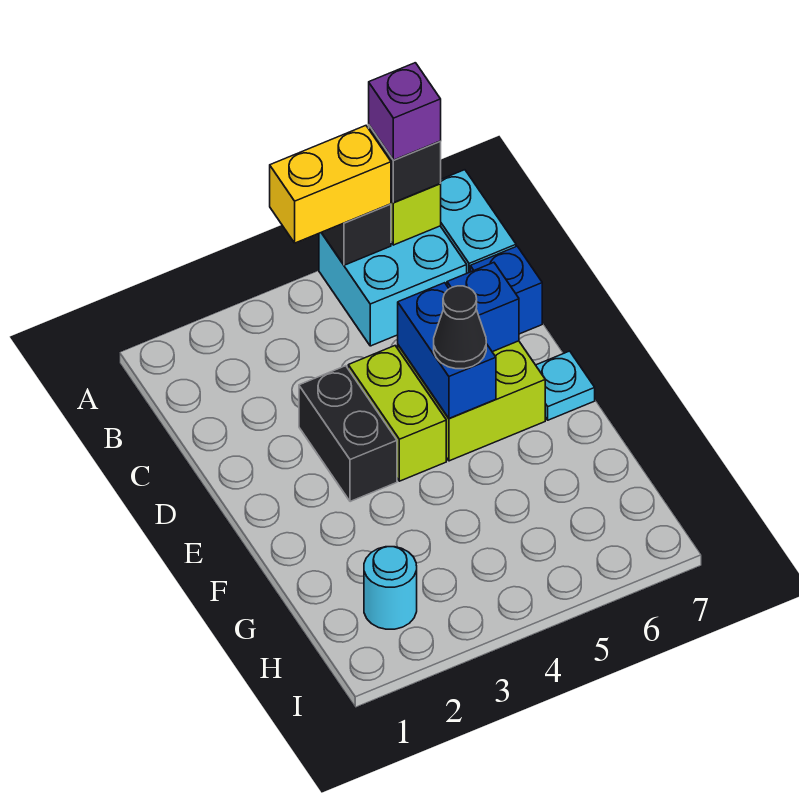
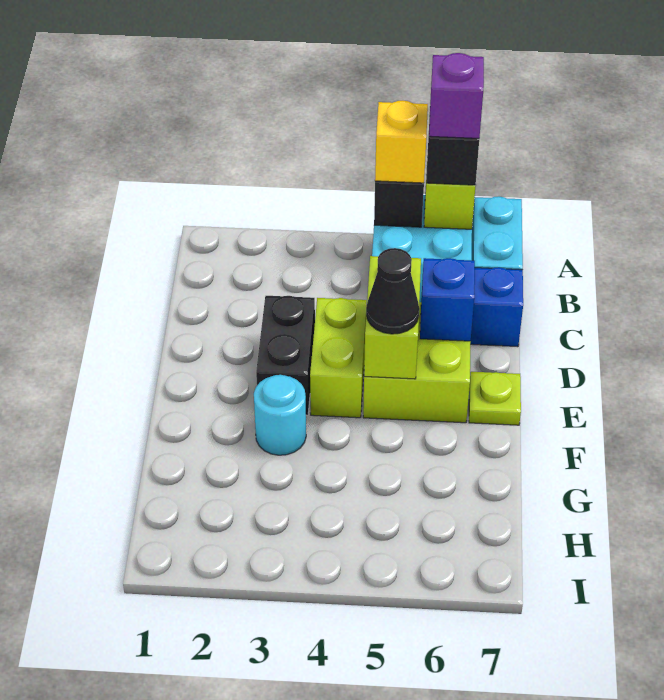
yellow brick A4:A5 level 3 -> yellow brick A5 level 3
blue brick D5:E5 level 2 -> lime brick D5:E5 level 2
cyan plate E7 level 1 -> lime plate E7 level 1
cyan round brick H2 level 1 -> cyan round brick F3 level 1

